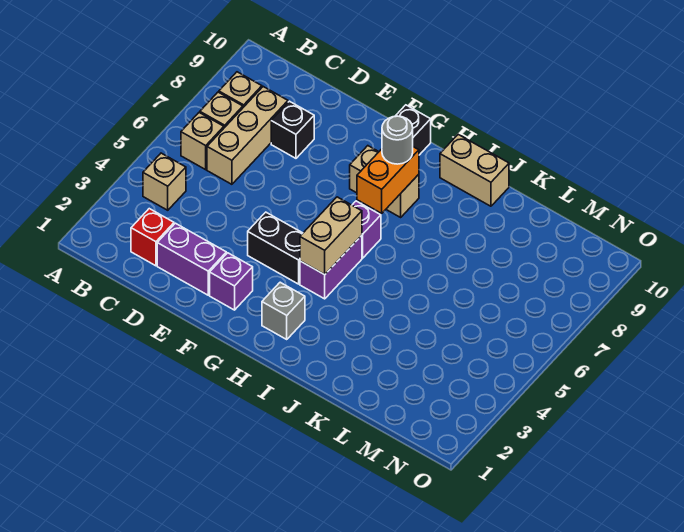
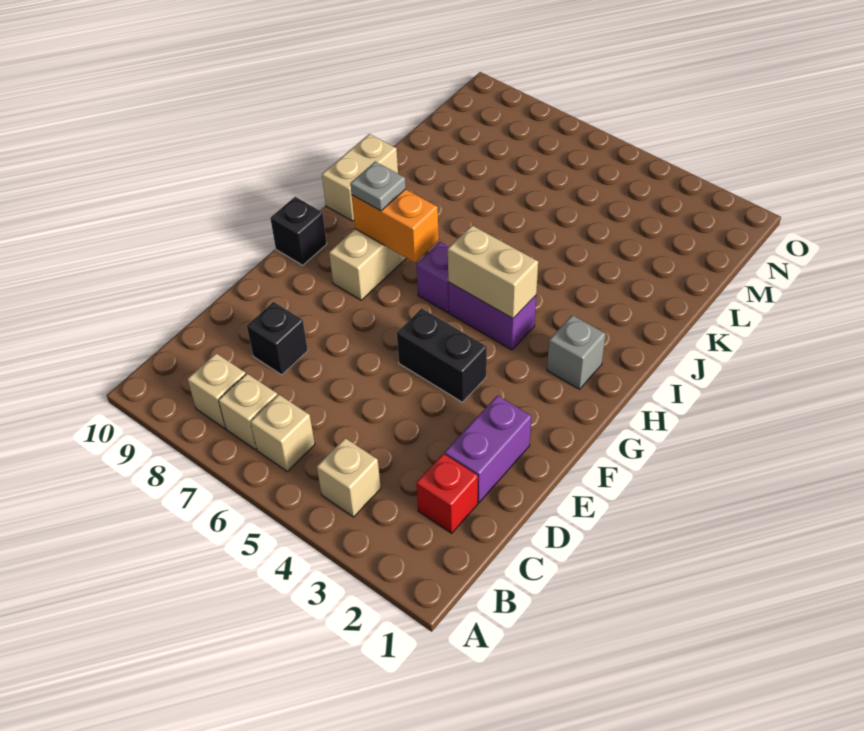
tan brick C6:C8 level 1 -> none
purple brick F2 level 1 -> none
black brick F4:G4 level 1 -> black brick F4:F5 level 1
grey round brick H8 level 3 -> grey plate H8 level 3

